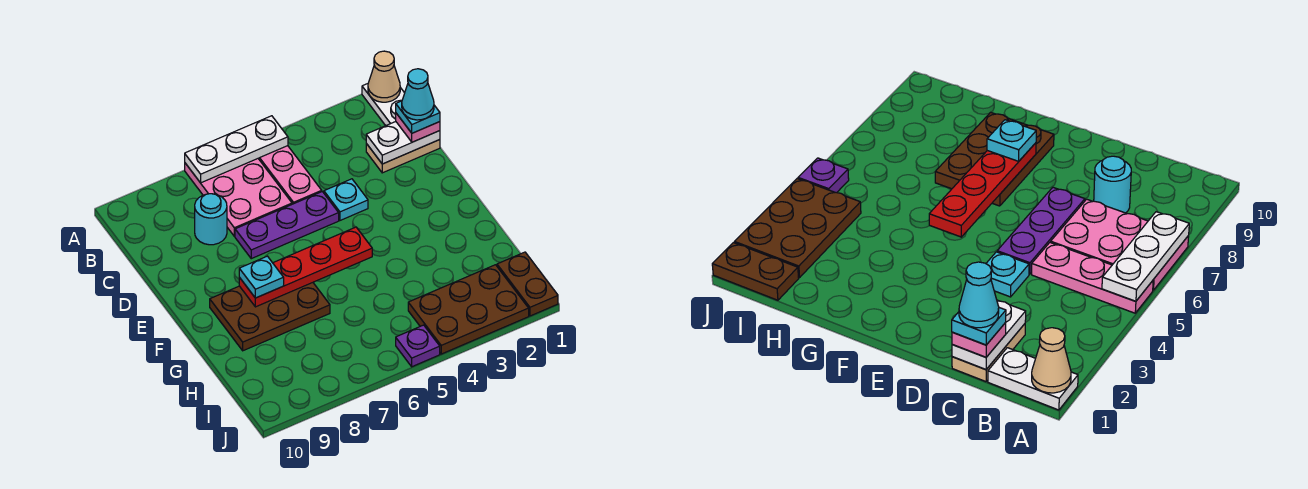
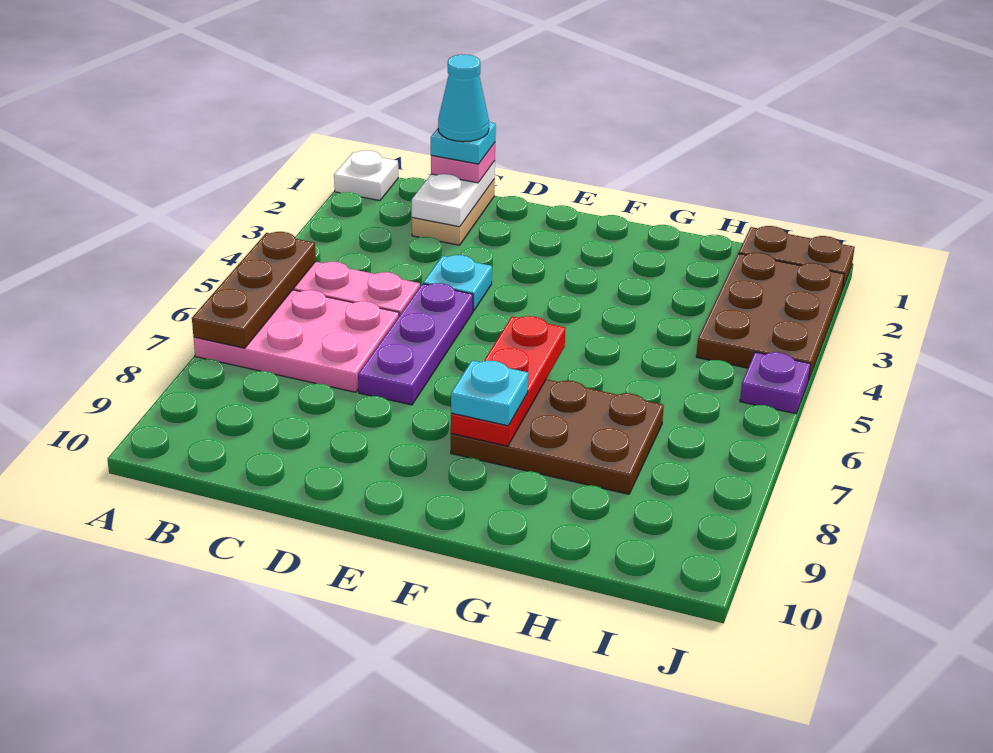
white plate A1:B1 level 1 -> white plate A1 level 1
tan cone A1 level 2 -> none
white plate A5:A7 level 2 -> brown plate A5:A7 level 2
cyan round brick C8 level 1 -> none
red plate F5:F8 level 2 -> red plate F6:F8 level 2
brown plate F7:G9 level 1 -> brown plate F7:H8 level 1

